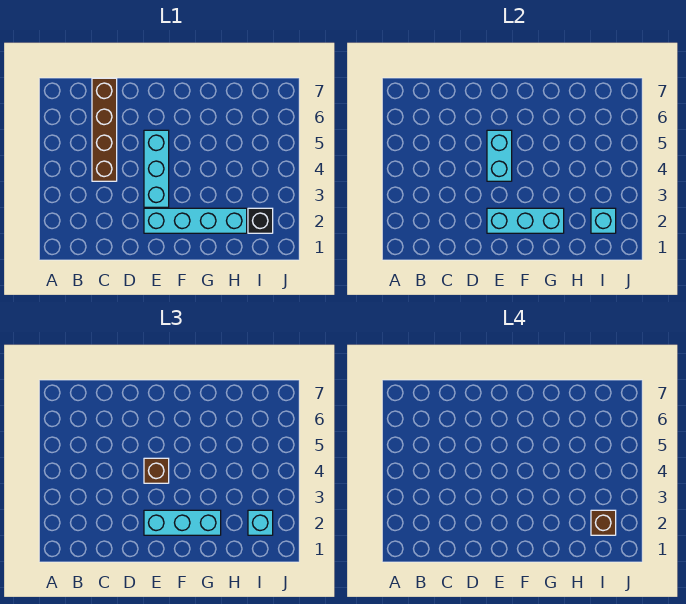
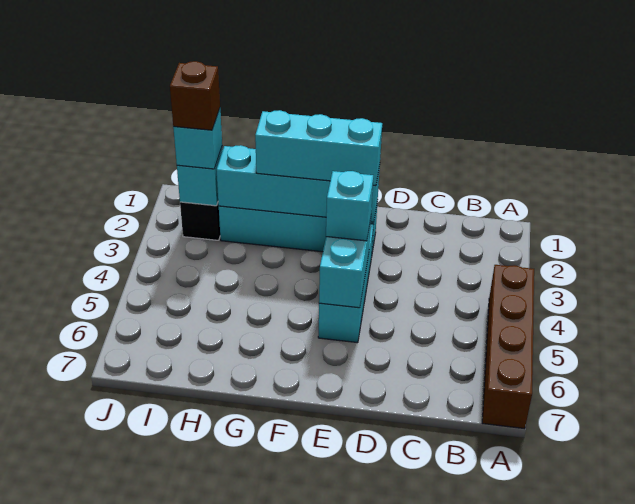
brown brick C4:C7 level 1 -> brown brick A4:A7 level 1
cyan brick E2:G2 level 2 -> cyan brick E2:H2 level 2
brown brick E4 level 3 -> cyan brick E4 level 3

